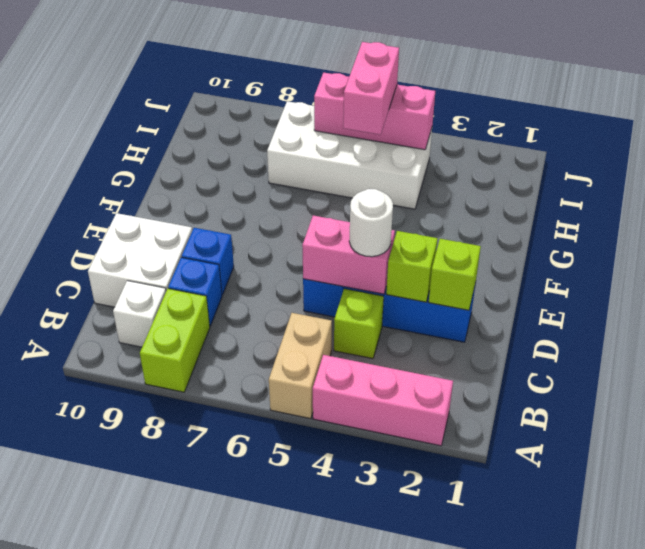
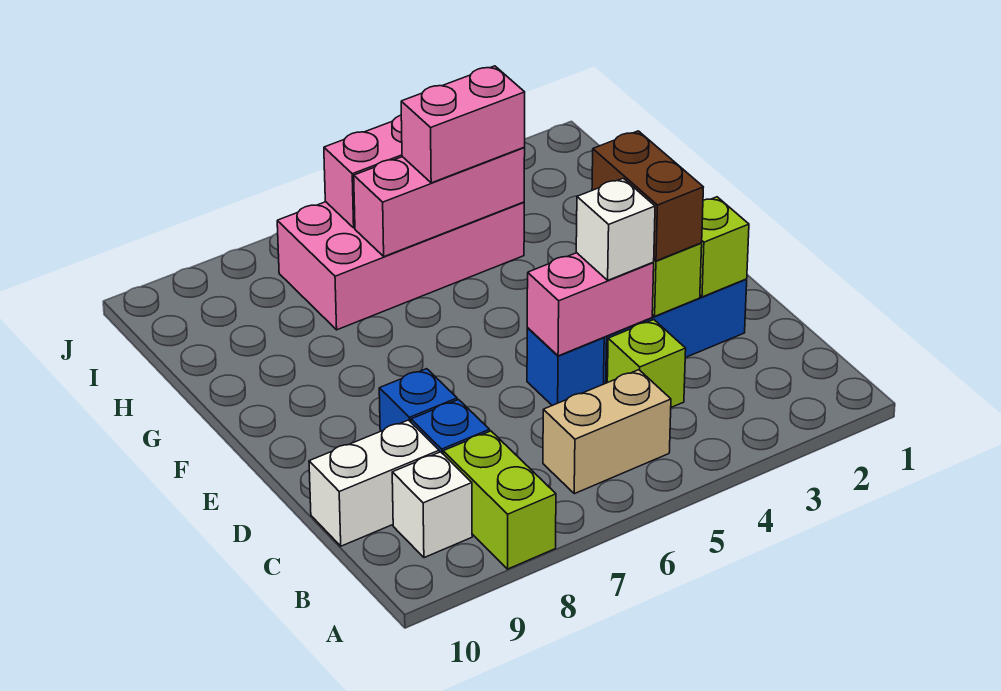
pink brick A2:A4 level 1 -> pink brick H4:H6 level 2
tan brick A5:B5 level 1 -> tan brick B5:B6 level 1
white brick C9:D10 level 1 -> white brick C9:C10 level 1
none -> brown brick D3:E3 level 3
white round brick D4 level 3 -> white brick D4 level 3
white brick H4:I7 level 1 -> pink brick H4:I7 level 1
pink brick H5:I5 level 3 -> pink brick H4:H5 level 3

